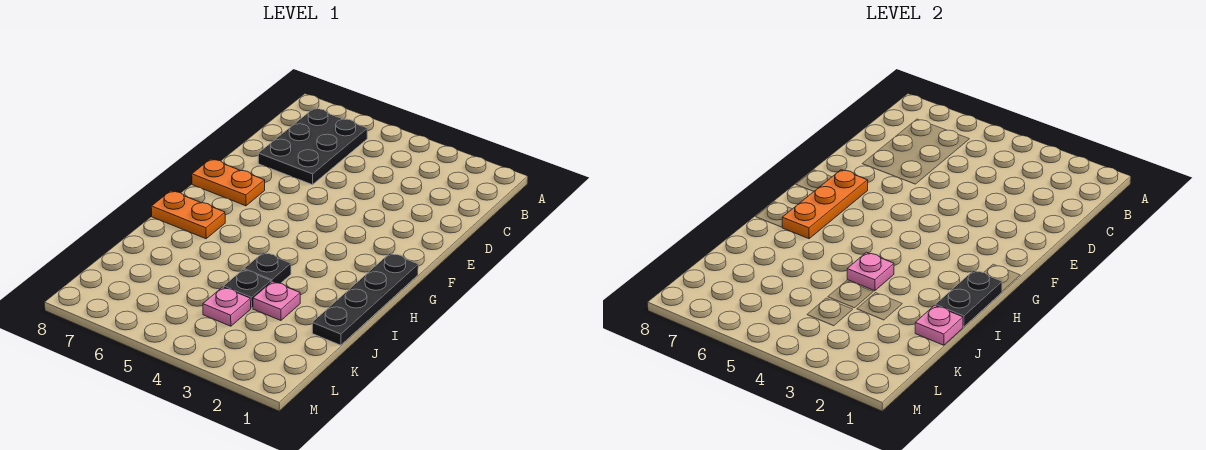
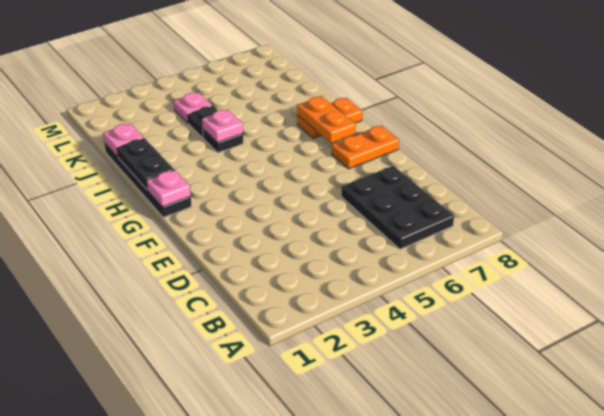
orange plate F7:H7 level 2 -> orange plate G7:H7 level 2
pink plate J3 level 1 -> pink plate G1 level 2

